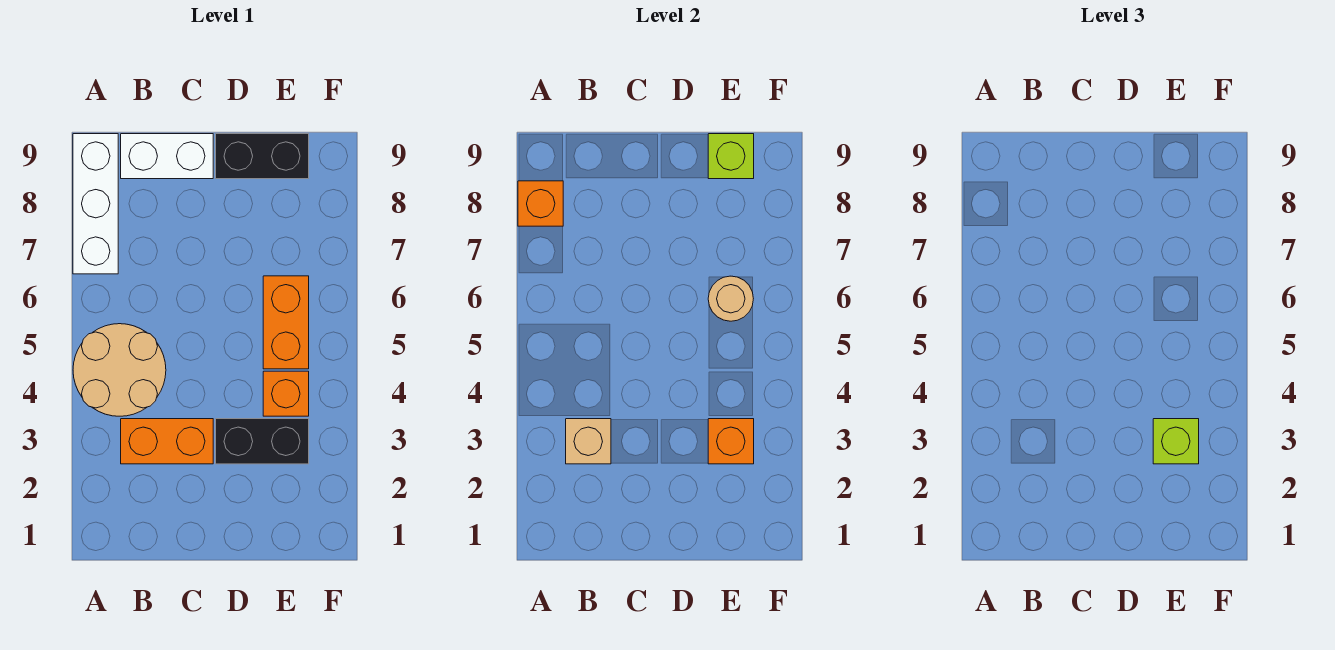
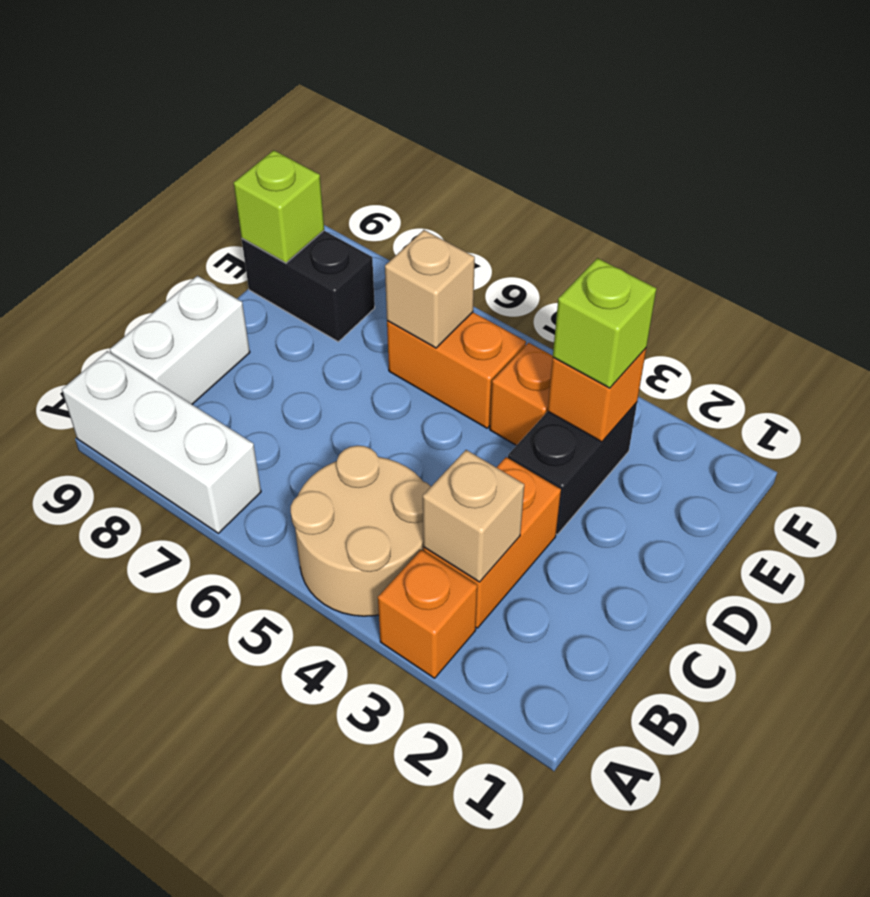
orange brick A8 level 2 -> orange brick A3 level 1
black brick D9:E9 level 1 -> black brick E8:E9 level 1
tan round brick E6 level 2 -> tan brick E6 level 2

